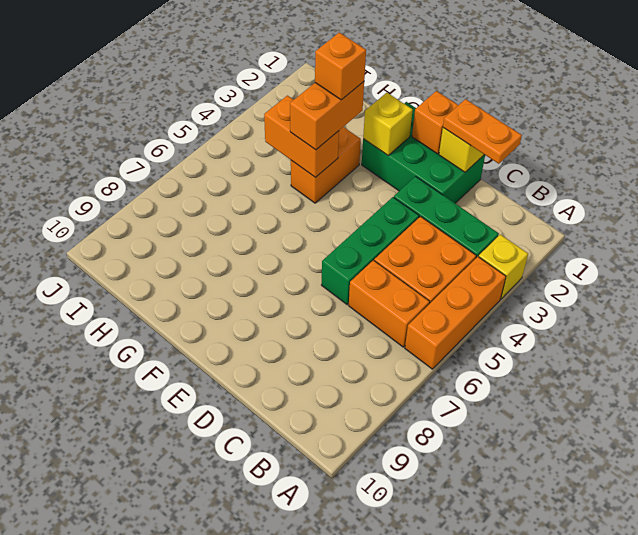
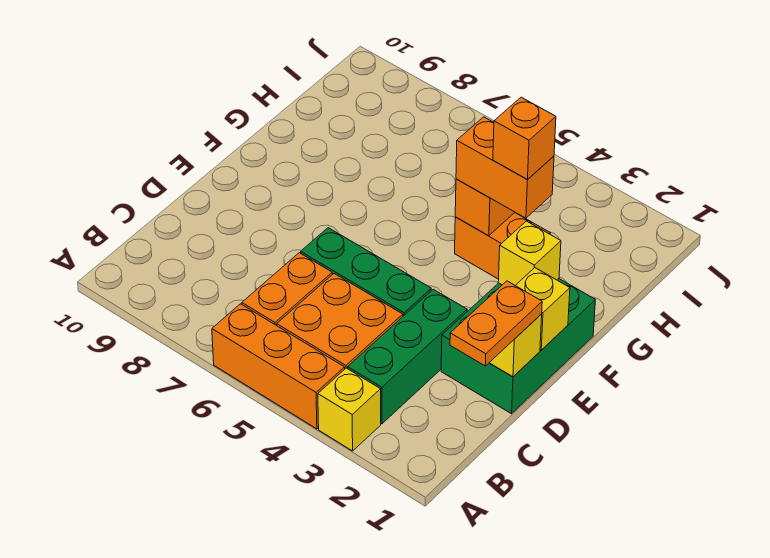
orange brick E1 level 2 -> yellow brick E1 level 2

